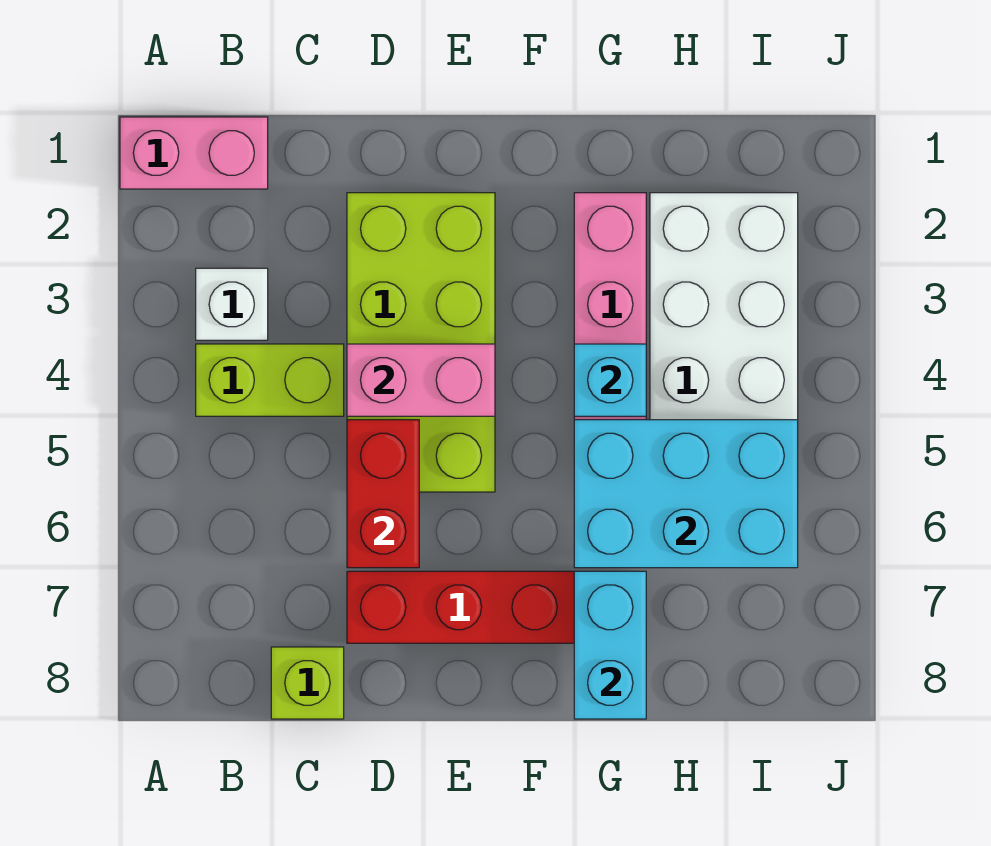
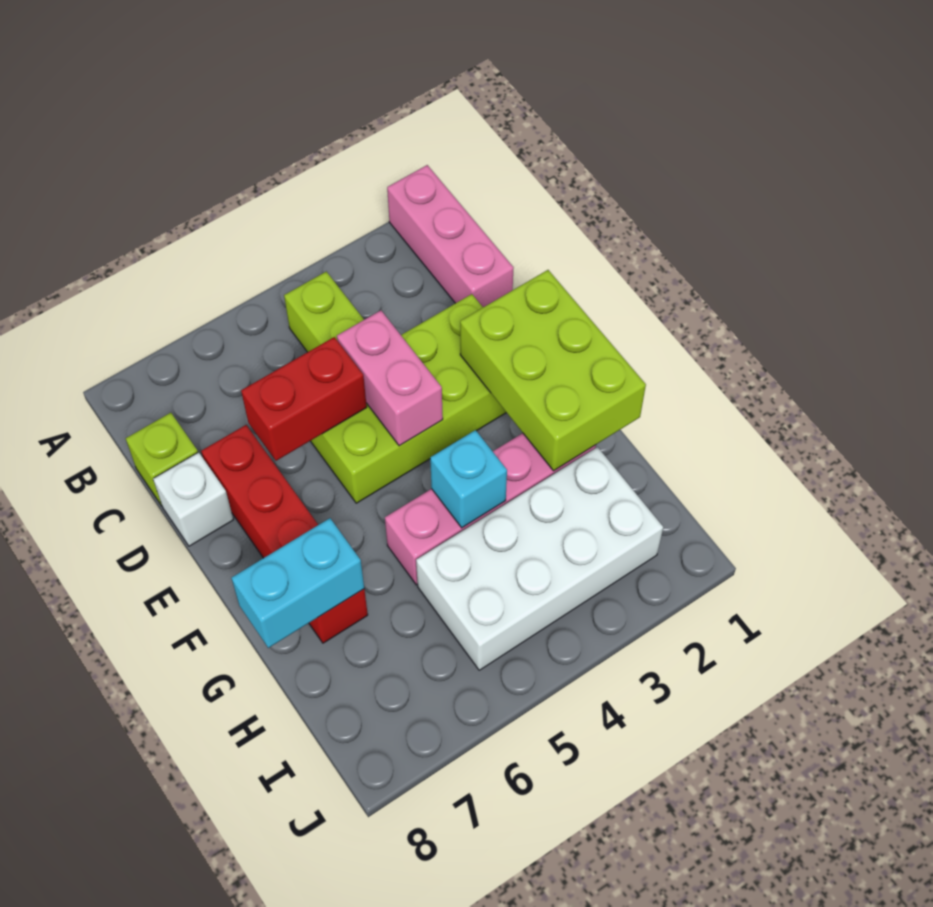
pink brick A1:B1 level 1 -> pink brick A1:C1 level 1
white brick B3 level 1 -> white brick D8 level 1
none -> lime brick E1:G2 level 2
cyan brick G5:I6 level 2 -> none

